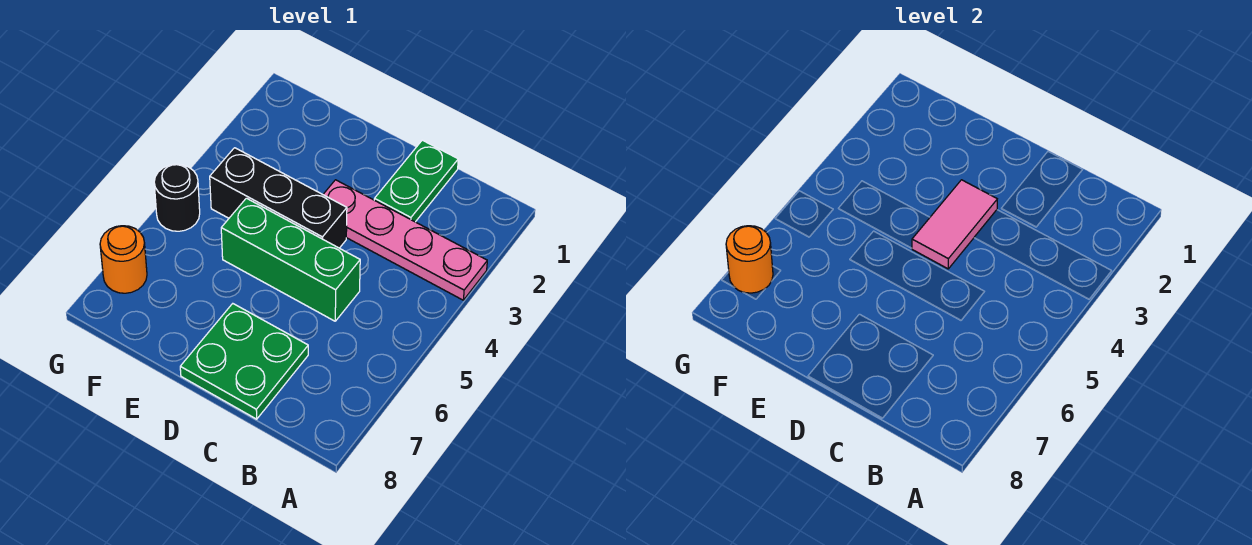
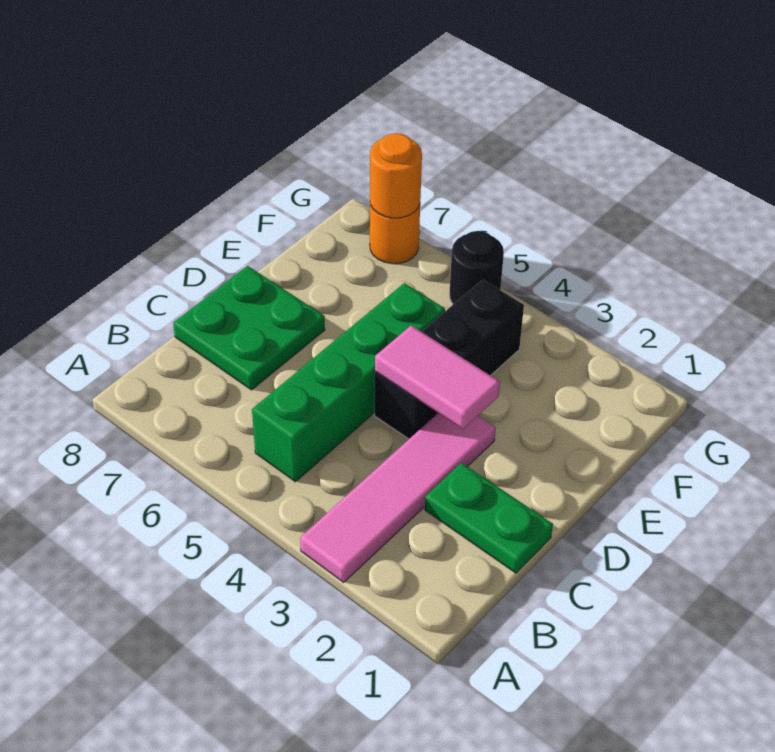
pink plate A3:D3 level 1 -> pink tile A3:D3 level 1
green brick C5:E5 level 1 -> green brick B5:E5 level 1

